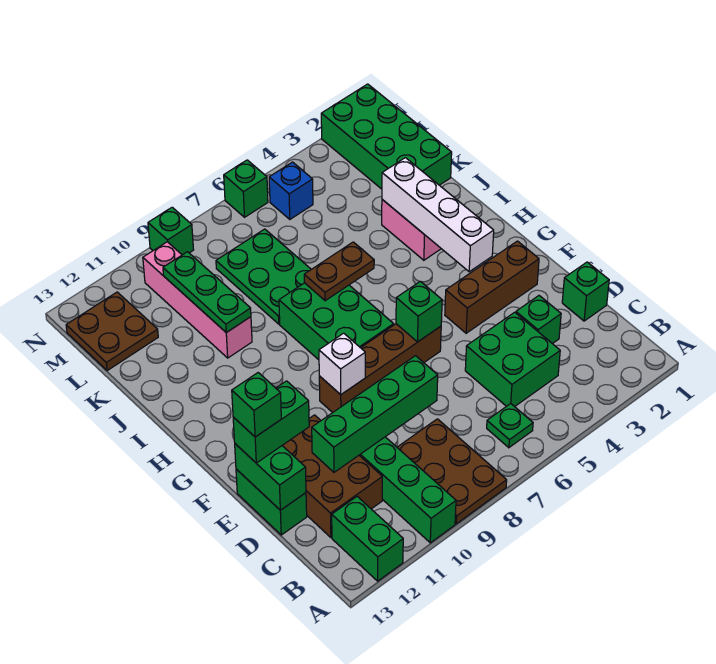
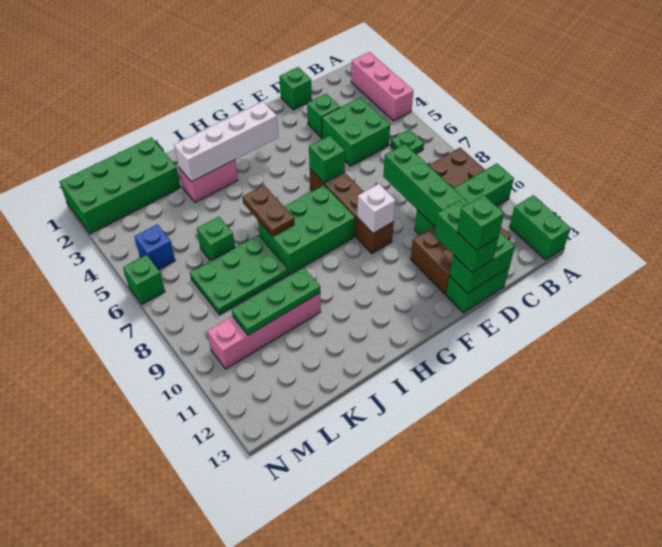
none -> pink brick A2:A4 level 1
green brick A12:B12 level 1 -> green brick A12:A13 level 1
brown brick F2:F4 level 1 -> none
brown plate L12:M13 level 1 -> none
green brick N9 level 1 -> green brick K6 level 1

